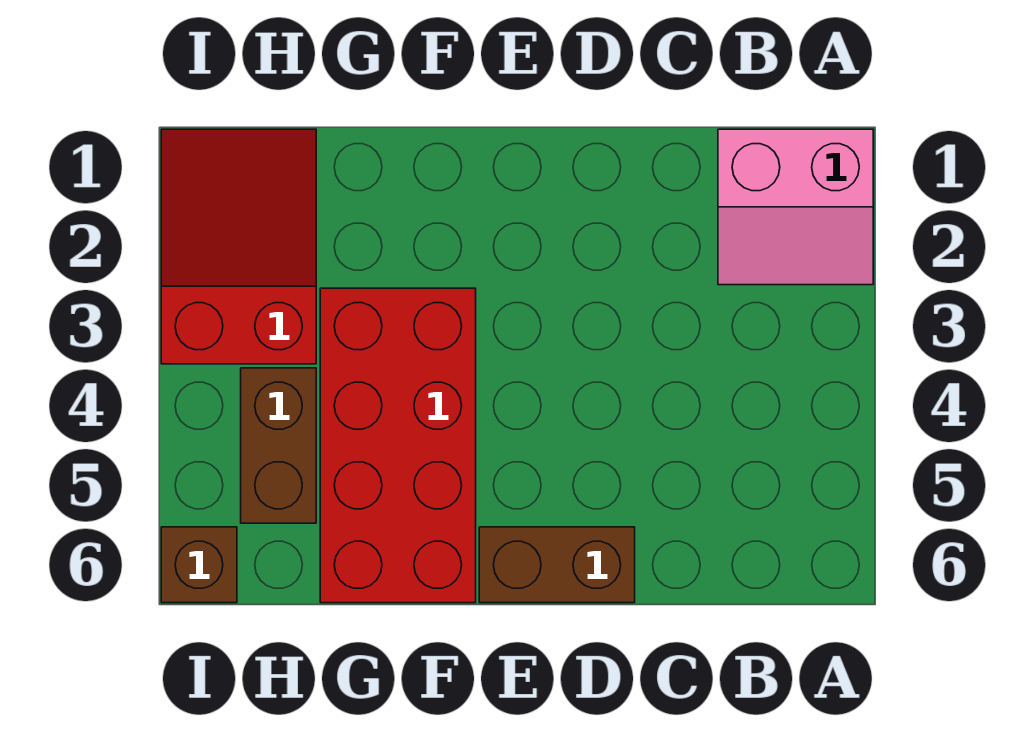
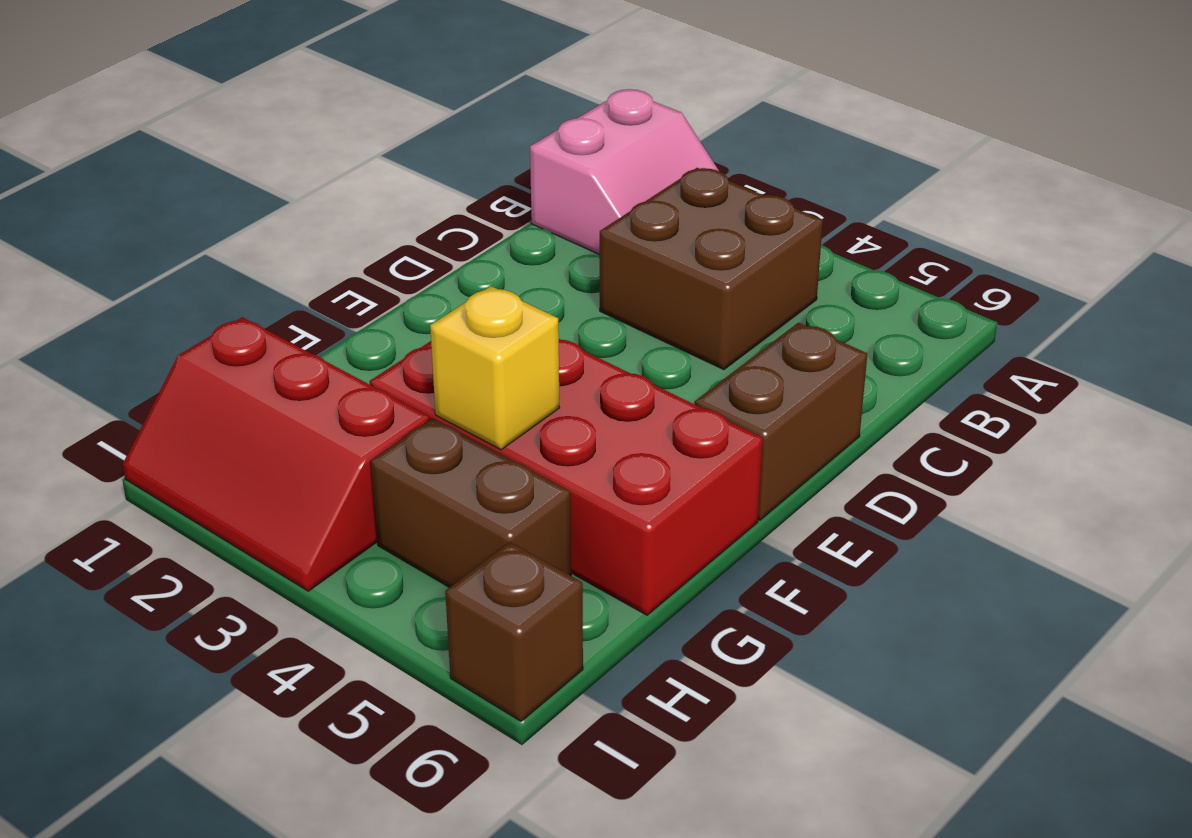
none -> brown brick B3:C4 level 1
none -> yellow brick G4 level 2
red slope H1:I3 level 1 top 3 -> red slope H1:I3 level 1 top H

